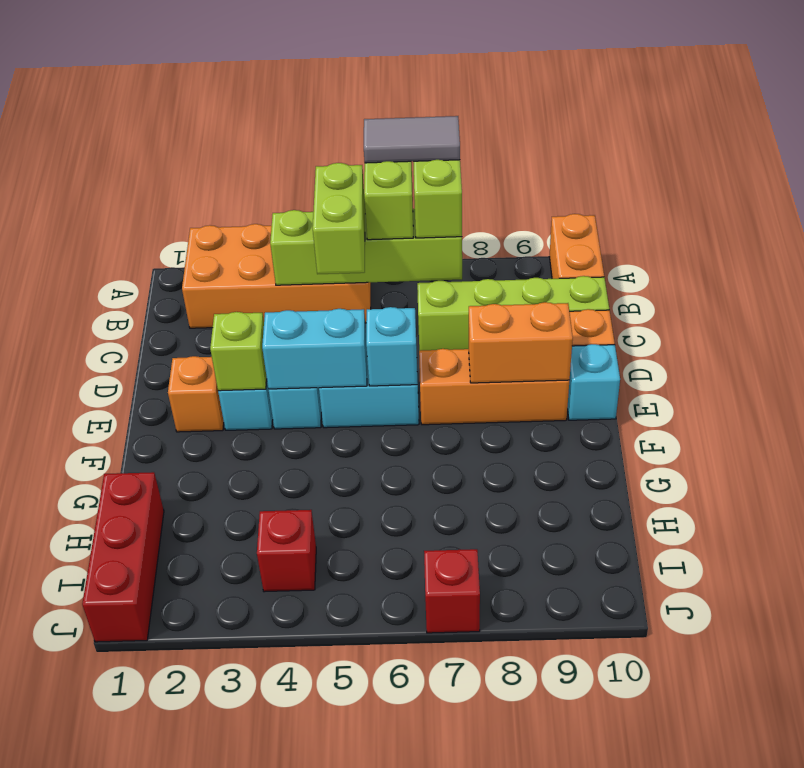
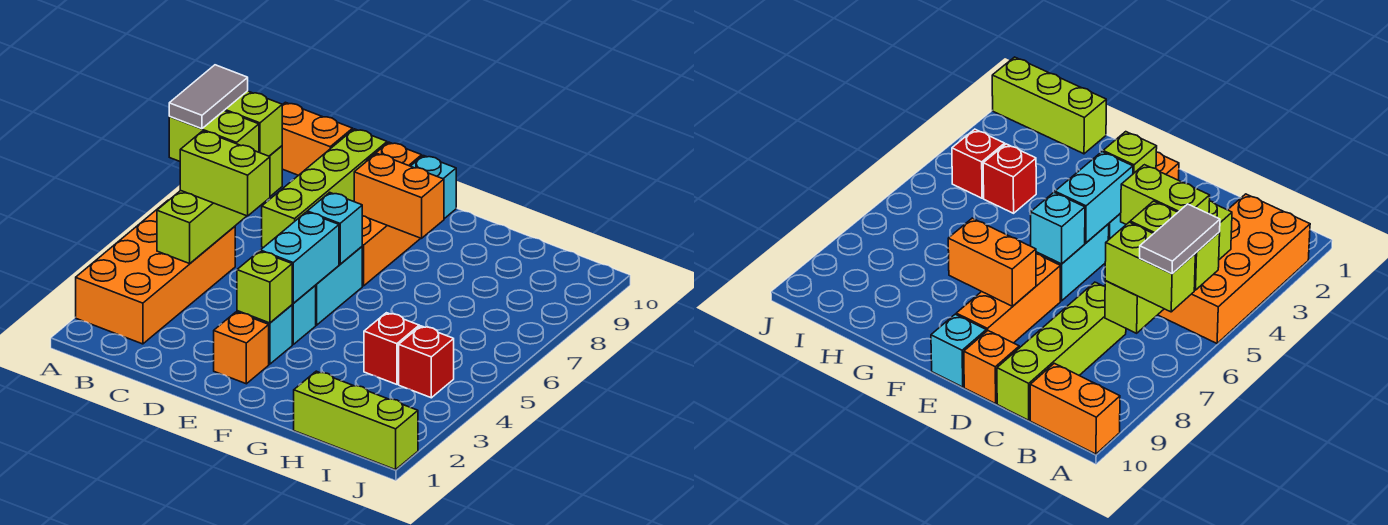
orange brick E8:E9 level 2 -> orange brick E8:F8 level 2
red brick H1:J1 level 1 -> lime brick H1:J1 level 1
red brick J7 level 1 -> red brick H4 level 1

